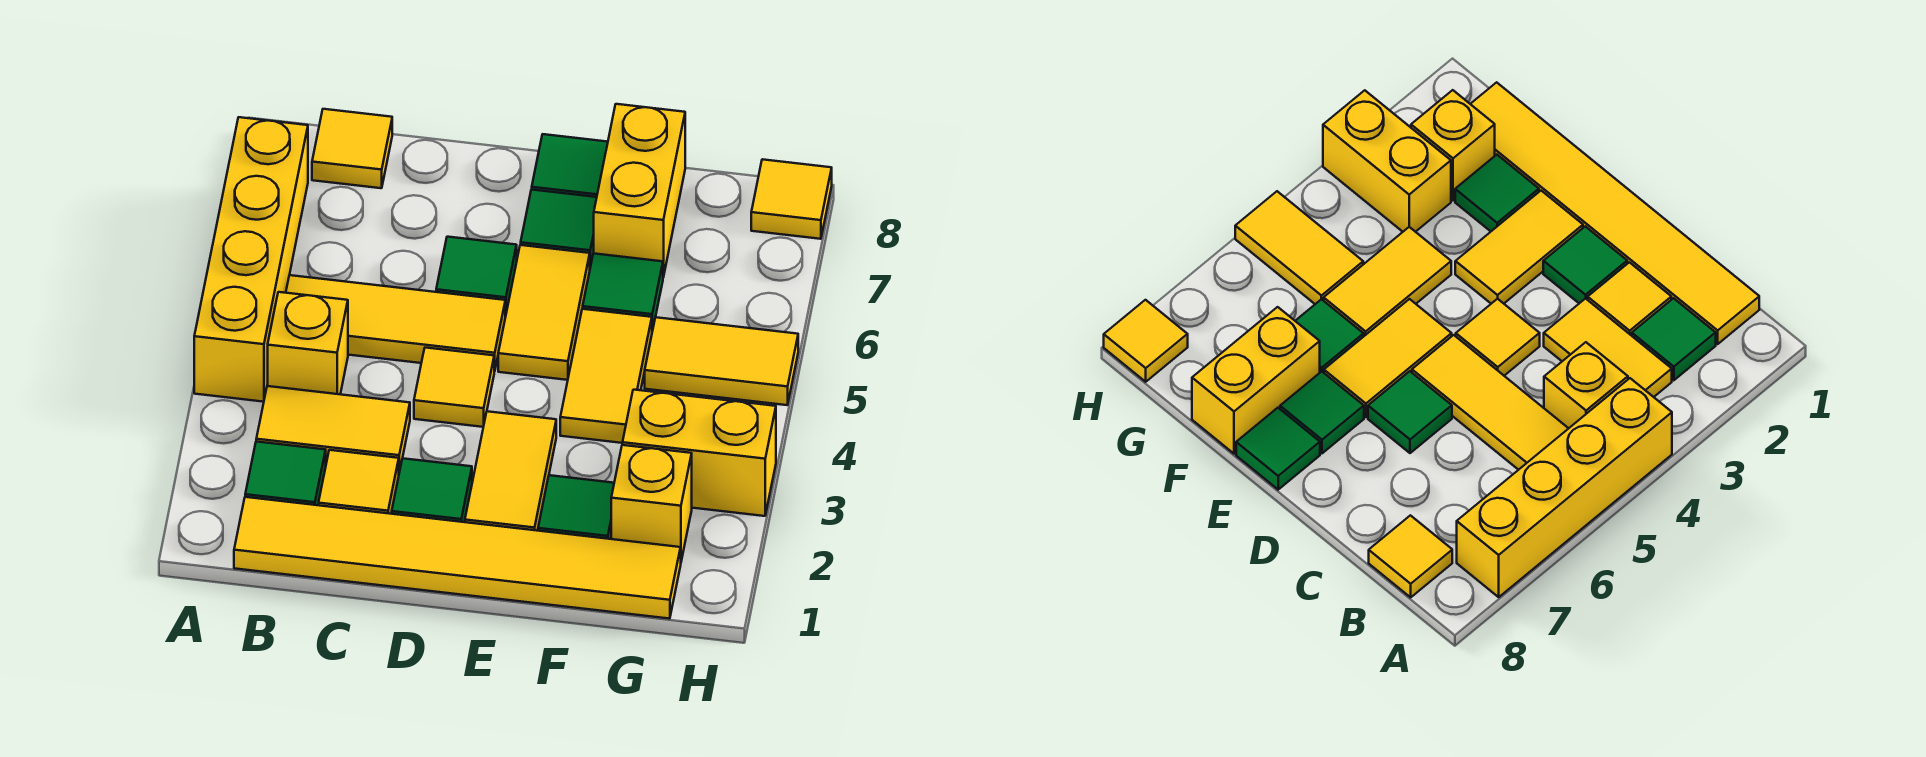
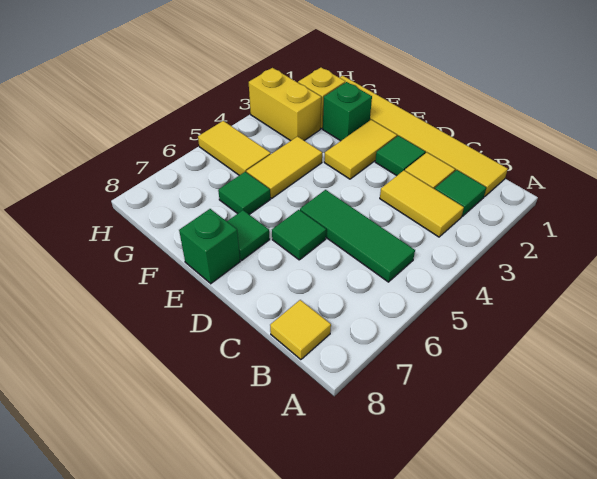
yellow brick A4:A7 level 1 -> none
yellow brick B4 level 1 -> none
yellow tile B5:D5 level 1 -> green tile B5:D5 level 1
yellow tile D4 level 1 -> none
yellow tile E5:E6 level 1 -> none
green tile E8 level 1 -> green brick E8 level 1
green tile F2 level 1 -> green brick F2 level 1
yellow brick F7:F8 level 1 -> none
yellow tile H8 level 1 -> none

